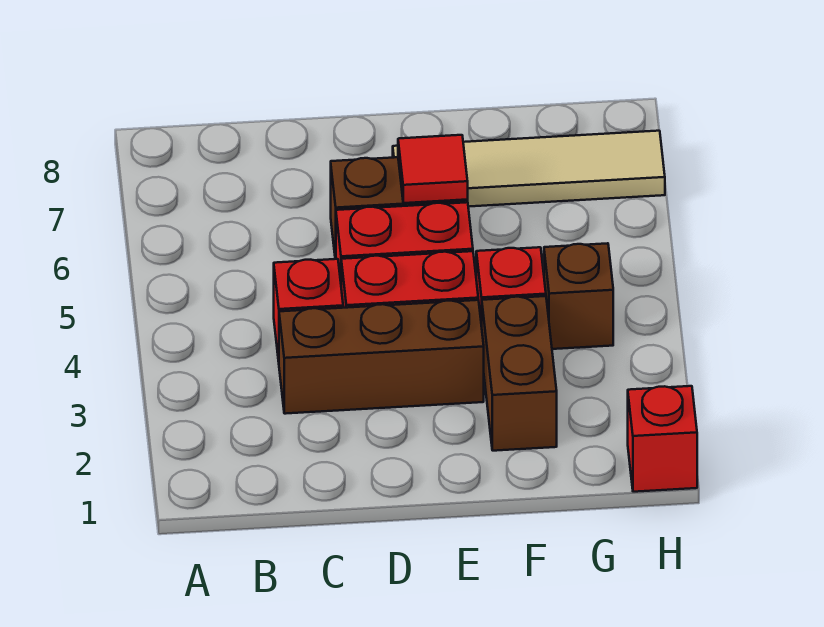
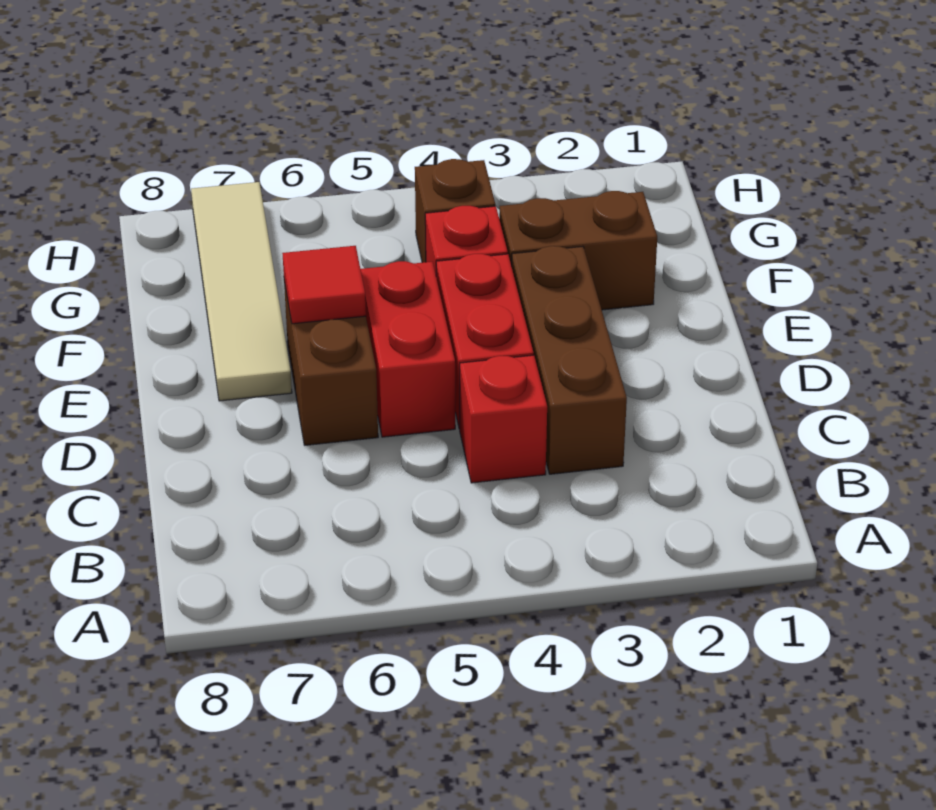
red brick H1 level 1 -> none

